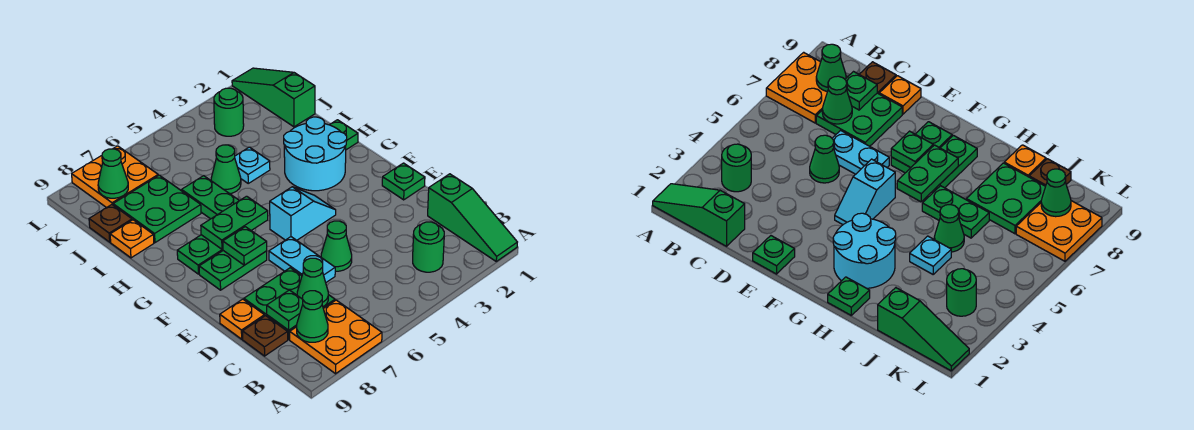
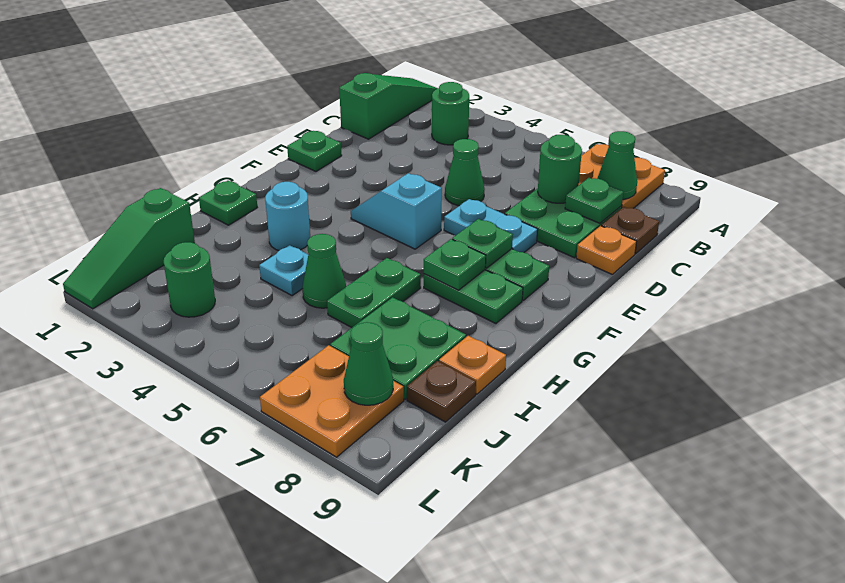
green cone C7 level 2 -> green round brick C7 level 2
cyan plate D6:E6 level 1 -> cyan plate E6:E7 level 1
cyan round brick G2:H3 level 1 -> cyan round brick H3 level 1
green plate G6:G7 level 2 -> green plate G7 level 2

